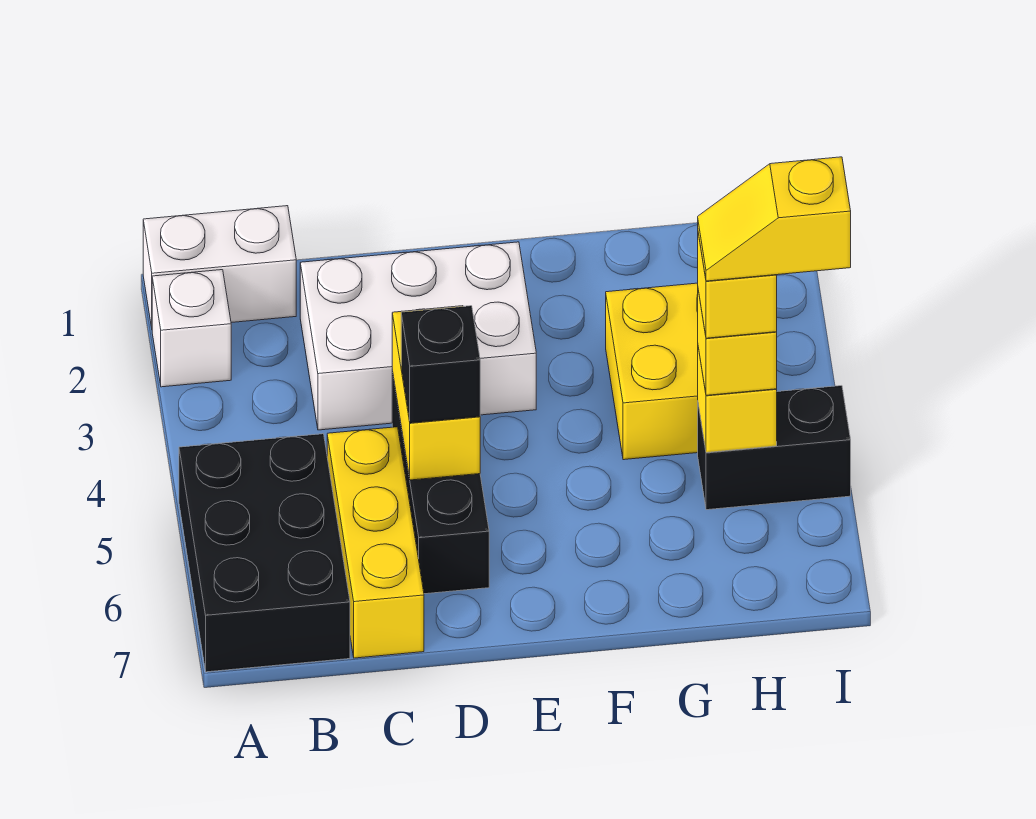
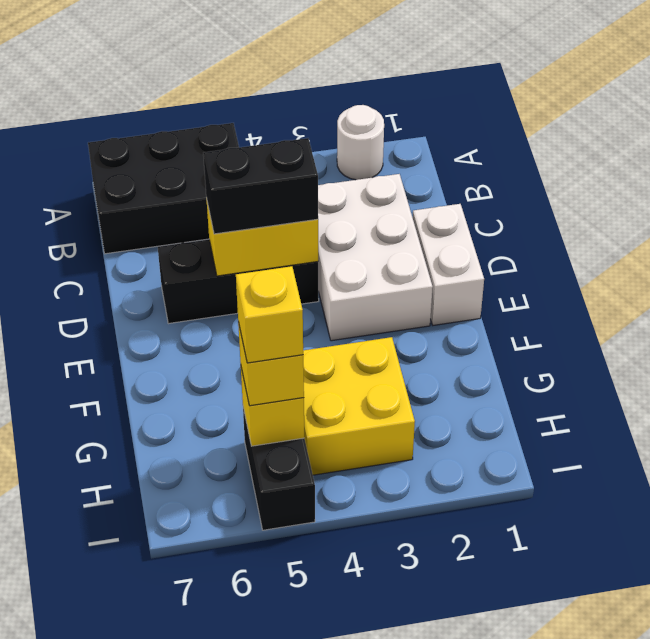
white brick A1:B1 level 1 -> white brick D1:E1 level 1
white brick A2 level 1 -> white round brick A2 level 1
yellow brick C5:C7 level 1 -> none
black brick D5 level 3 -> black brick D4:D5 level 3
yellow slope H5:I5 level 5 top I -> none

